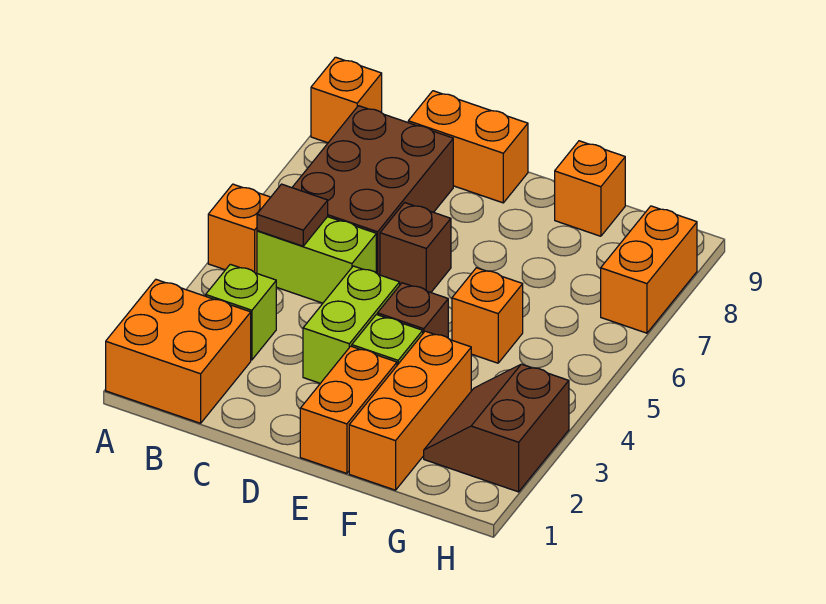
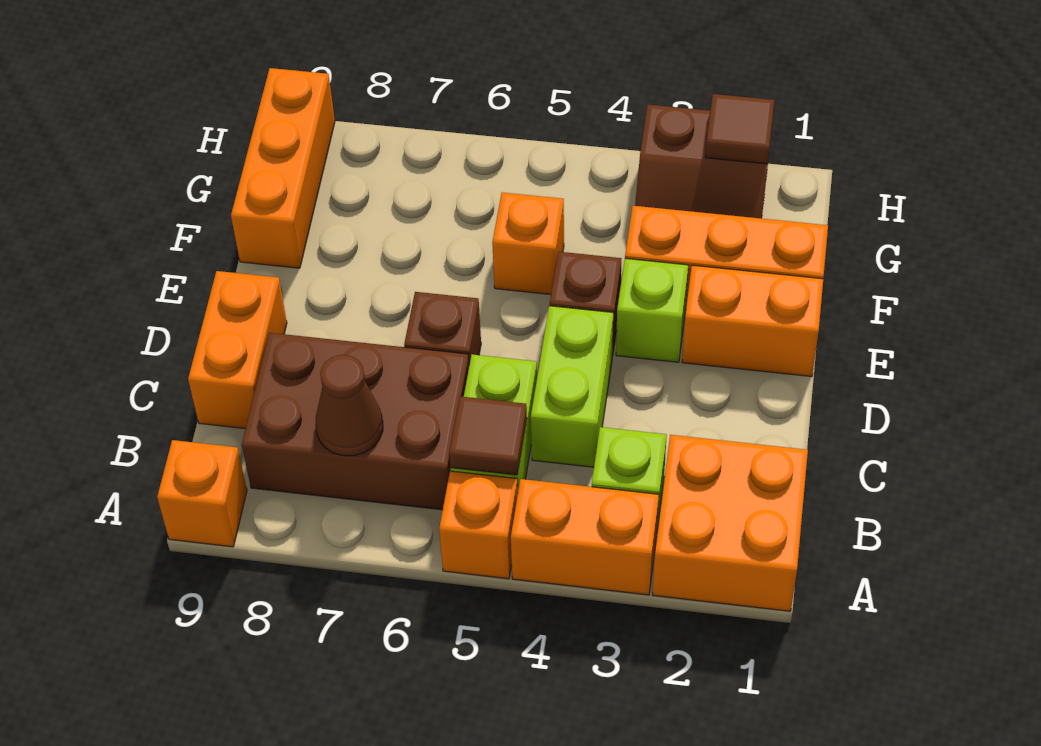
none -> brown cone B7 level 2
lime brick D3:D4 level 1 -> lime brick C4:D4 level 1
orange brick F9 level 1 -> orange brick F9:H9 level 1
none -> brown tile H2 level 2
orange brick H7:H8 level 1 -> orange brick A3:A4 level 1

